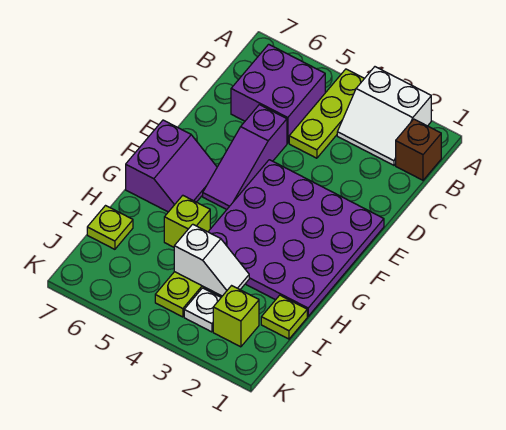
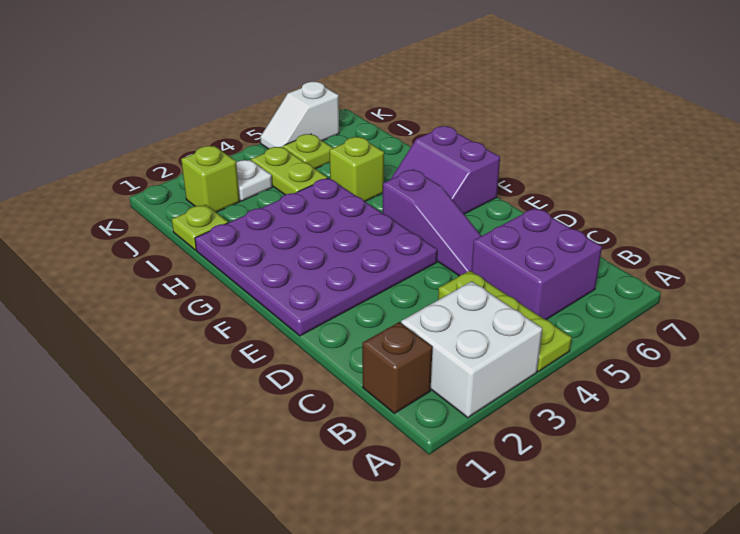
white slope A2:B3 level 1 top A -> white brick A2:B3 level 1
purple slope D5:F5 level 1 top D -> purple slope D5:F5 level 1 top F
white slope I3:I4 level 2 top 4 -> white slope K5:K6 level 1 top 6
lime plate I7 level 1 -> lime plate J5 level 1

